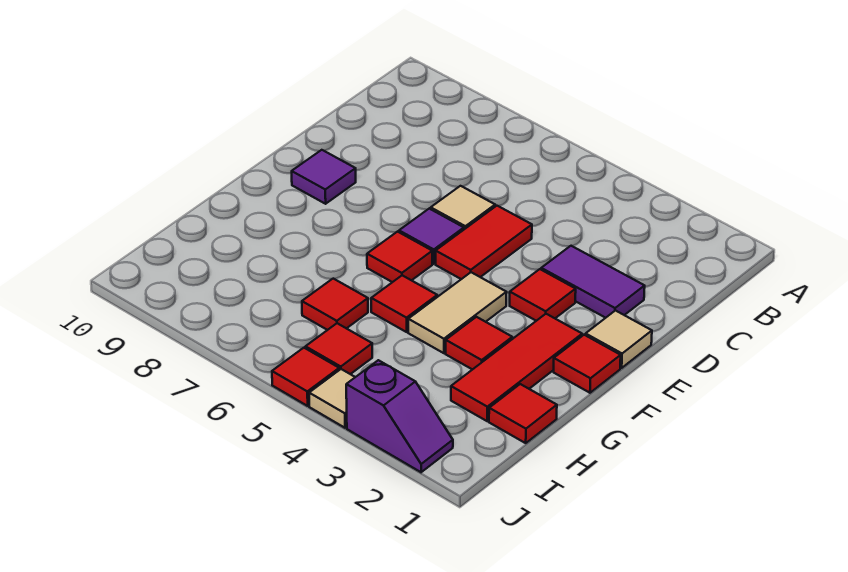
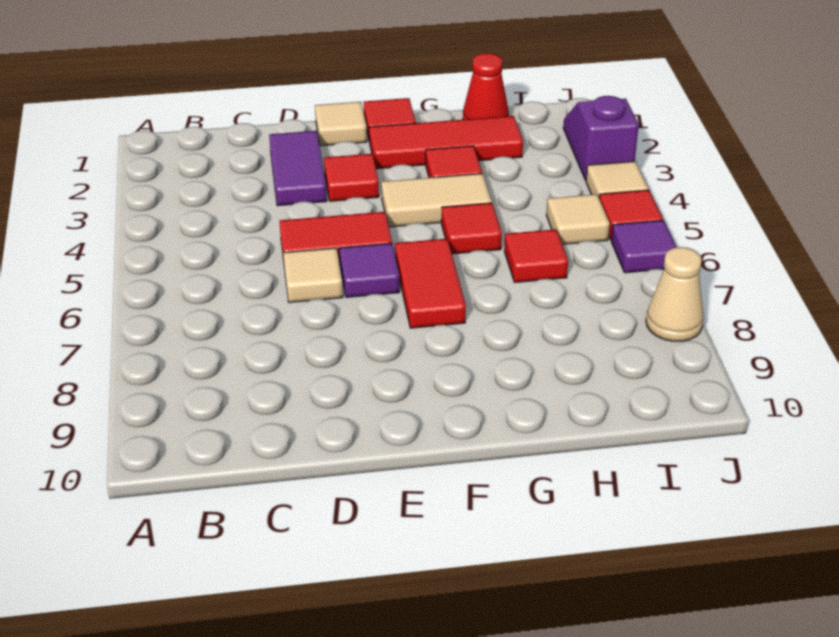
purple tile E9 level 1 -> purple tile J6 level 1
red tile F6 level 1 -> red tile F6:F7 level 1
red tile H1 level 1 -> red cone H1 level 1
red tile I5 level 1 -> tan tile I5 level 1
none -> tan cone J8 level 1

